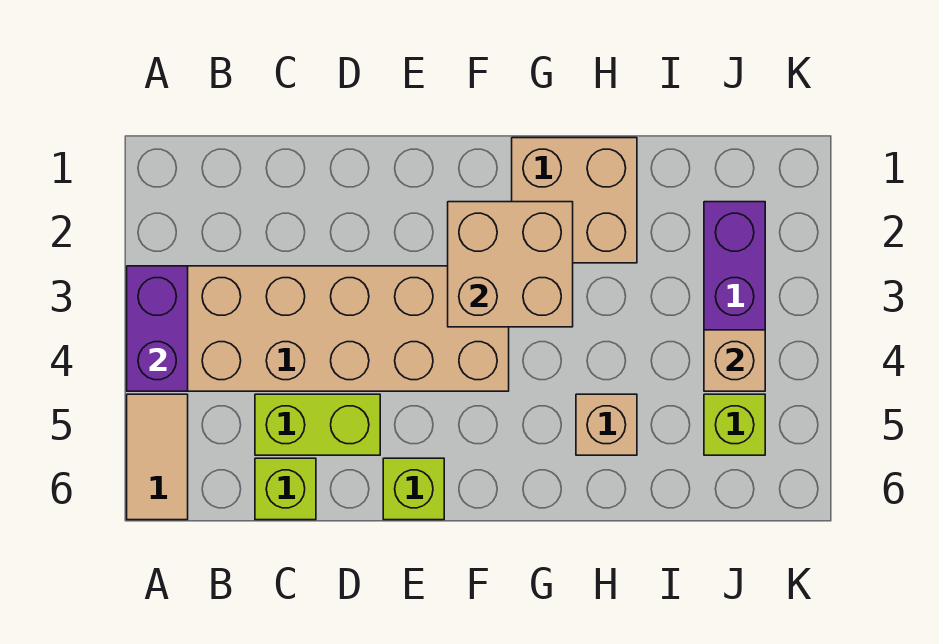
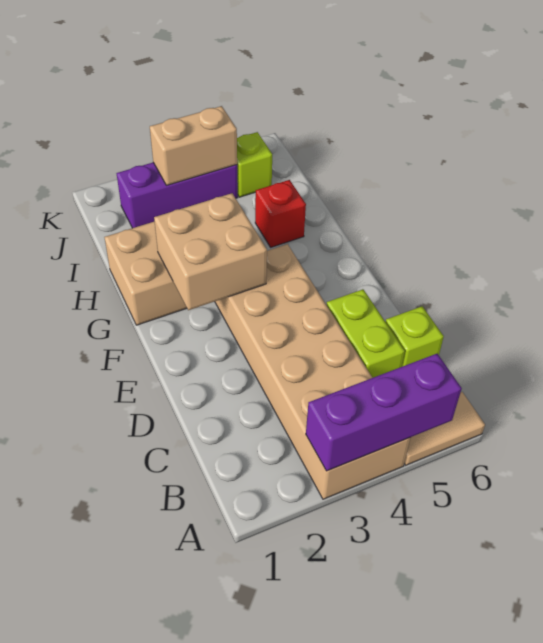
purple brick A3:A4 level 2 -> purple brick A3:A5 level 2
lime brick E6 level 1 -> none
tan brick H5 level 1 -> red brick H5 level 1
tan brick J4 level 2 -> tan brick J3:J4 level 2

